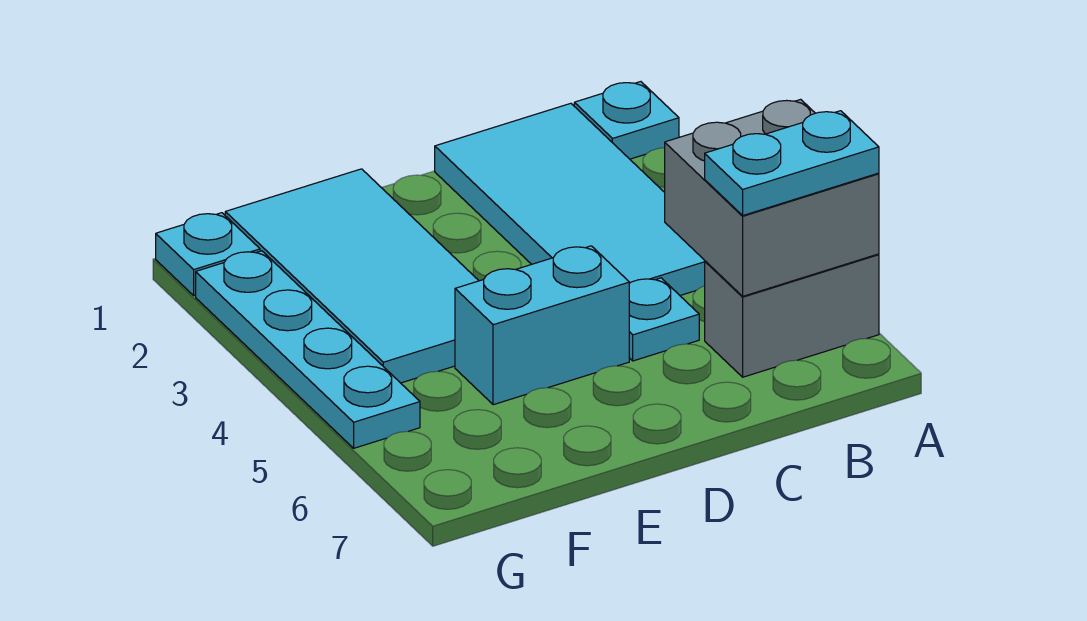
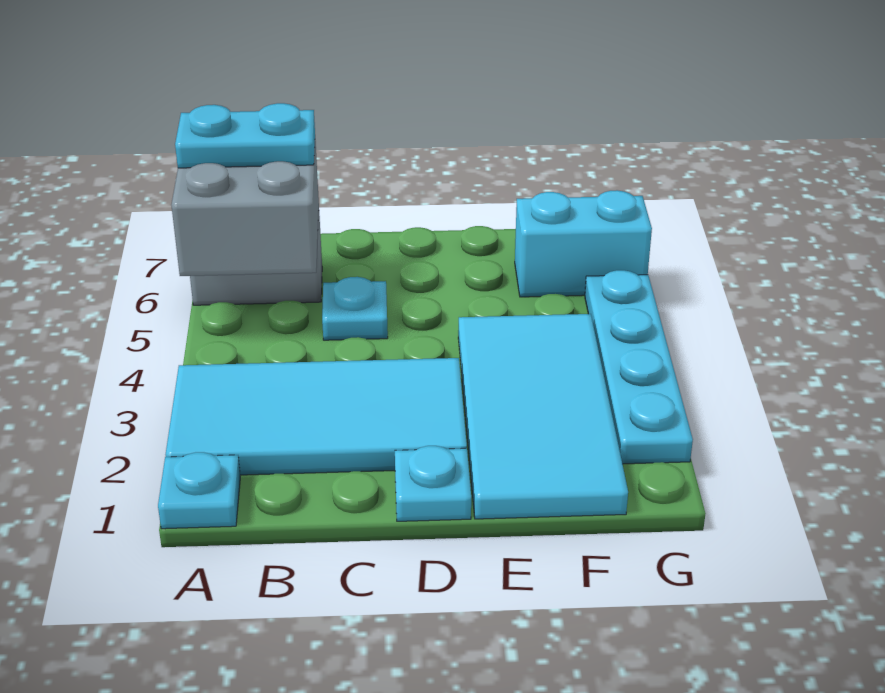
cyan tile B1:C4 level 1 -> cyan tile A2:D3 level 1
cyan brick D5:E5 level 1 -> cyan brick F6:G6 level 1
cyan plate G1 level 1 -> cyan plate D1 level 1

